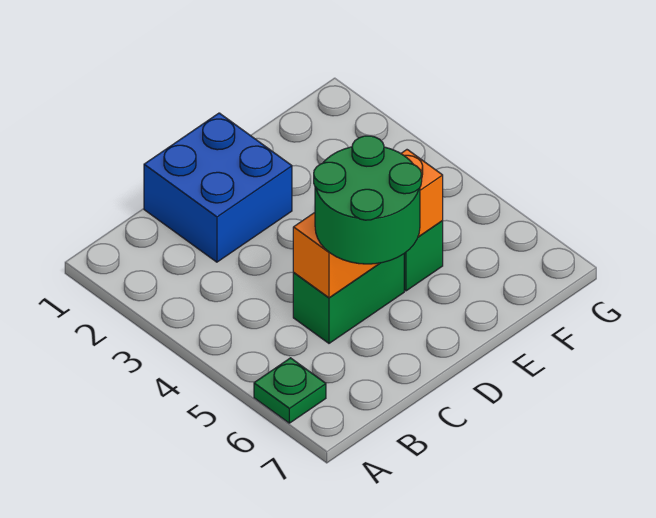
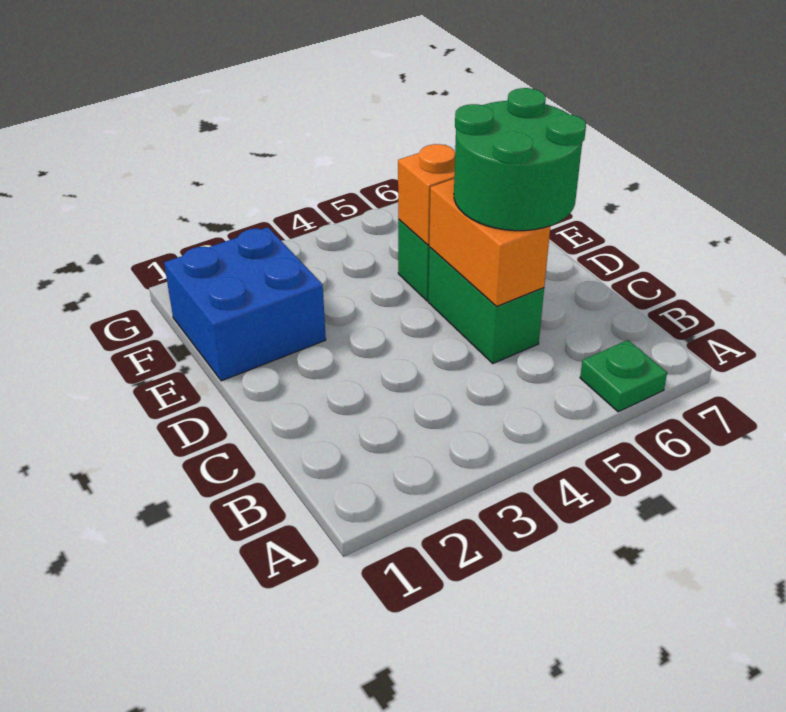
blue brick C1:D2 level 1 -> blue brick E1:F2 level 1

